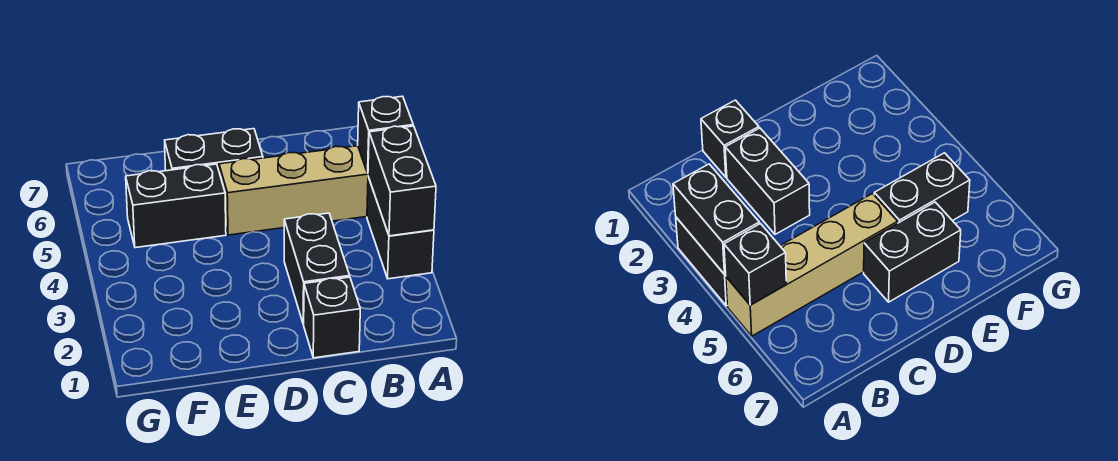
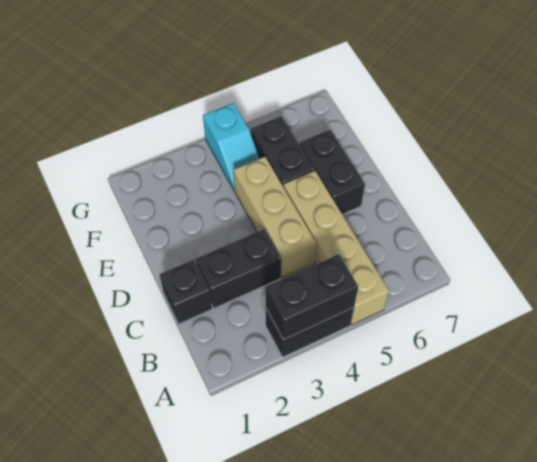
black brick A5 level 2 -> none
none -> tan brick C4:E4 level 1
none -> cyan slope F4:G4 level 1 top G

